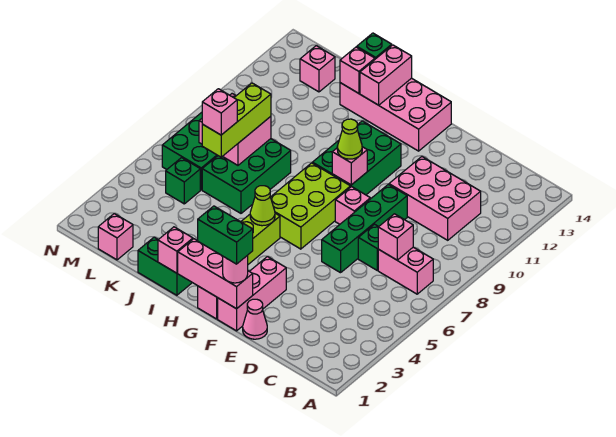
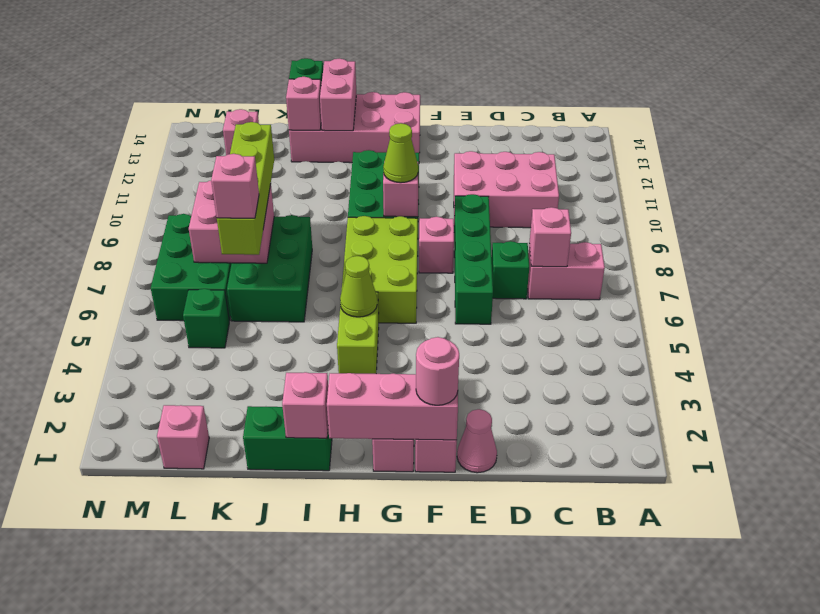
green brick F1:G1 level 4 -> none
lime brick K6:K8 level 3 -> lime brick K6:K9 level 3

